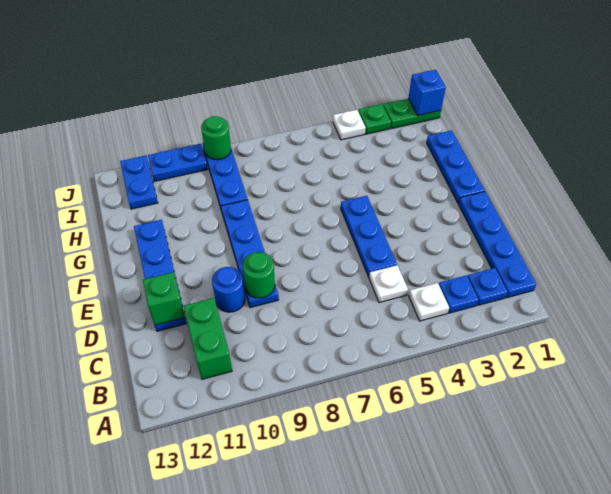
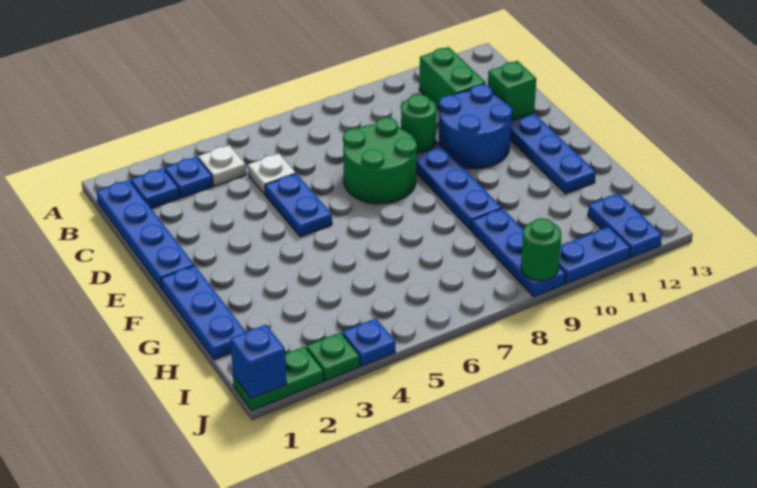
blue plate D5:F5 level 1 -> blue plate D5:E5 level 1
none -> green round brick D7:E8 level 1
blue round brick D10 level 1 -> blue round brick D10:E11 level 1
white plate J4 level 1 -> blue plate J4 level 1

